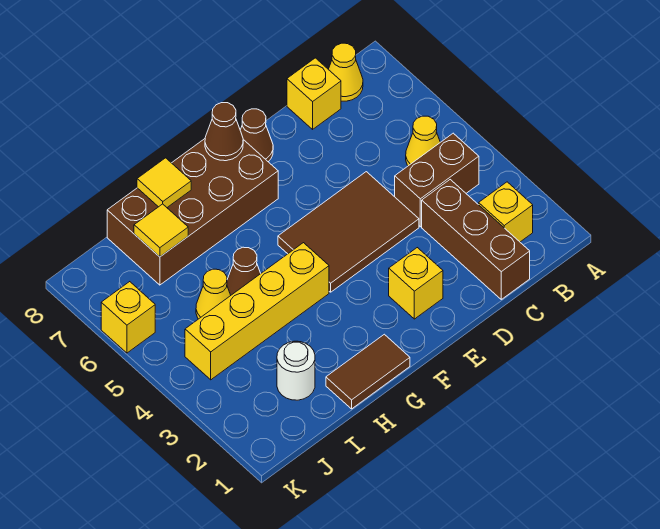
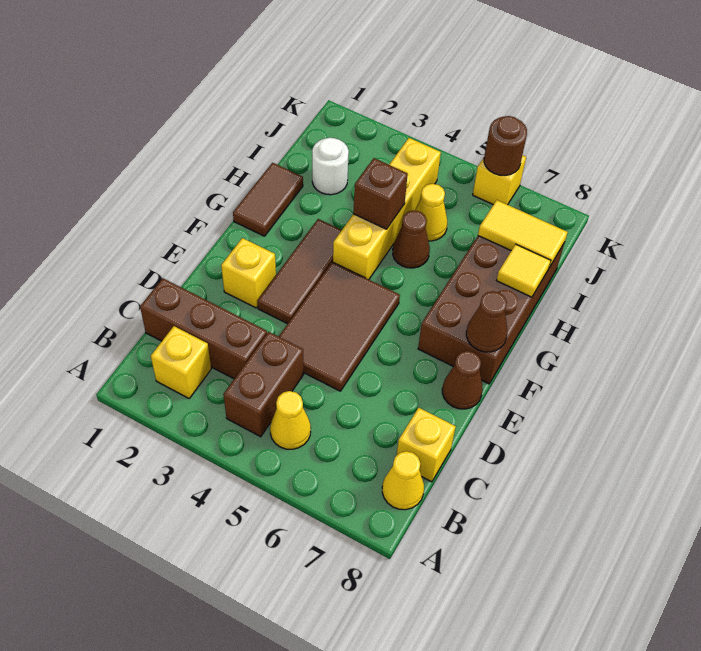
none -> brown tile E3:G3 level 1
none -> brown brick H4 level 2
yellow tile I7 level 2 -> yellow tile I7:I8 level 2
none -> brown round brick K6 level 2

